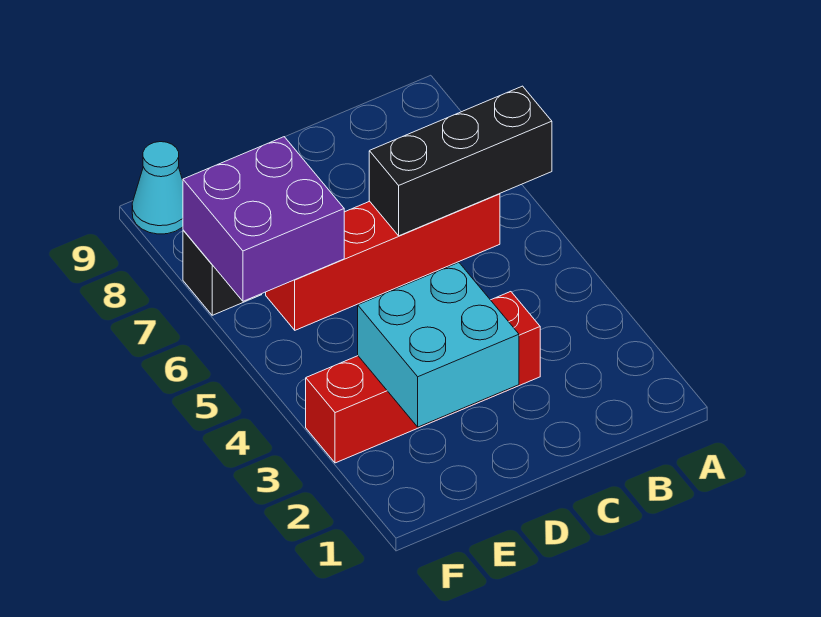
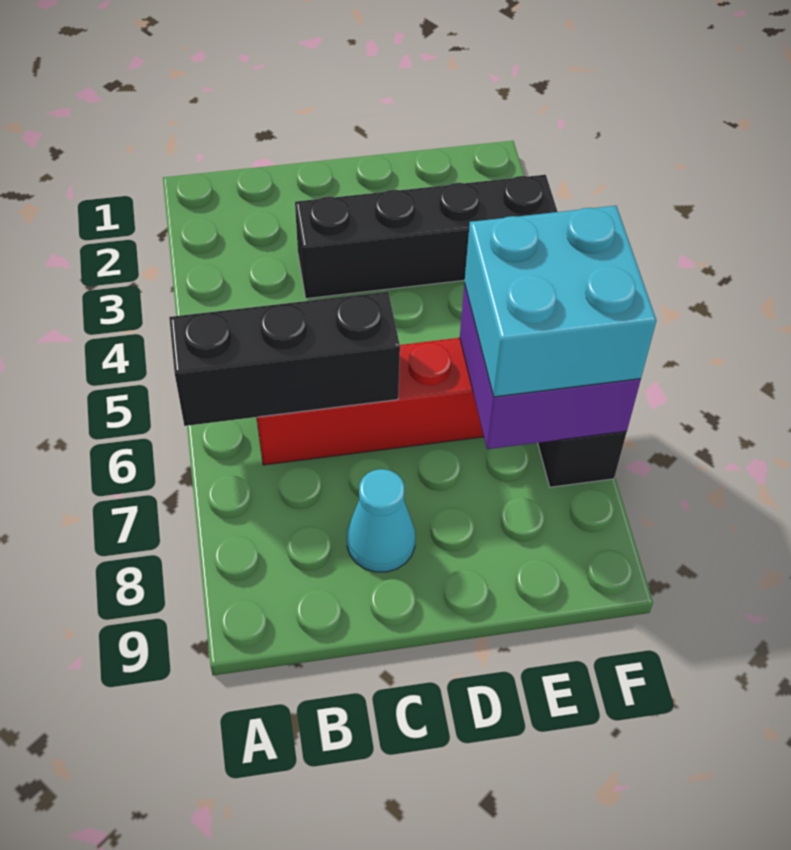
red brick C3:F3 level 1 -> black brick C3:F3 level 1
cyan brick D2:E3 level 2 -> cyan brick E6:F7 level 3
cyan cone F9 level 1 -> cyan cone C8 level 1

